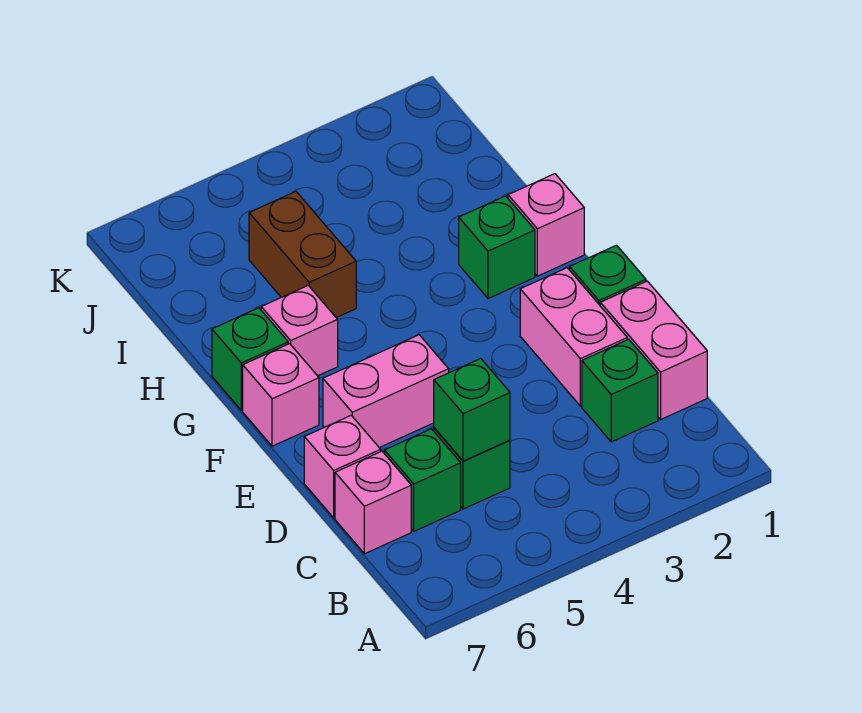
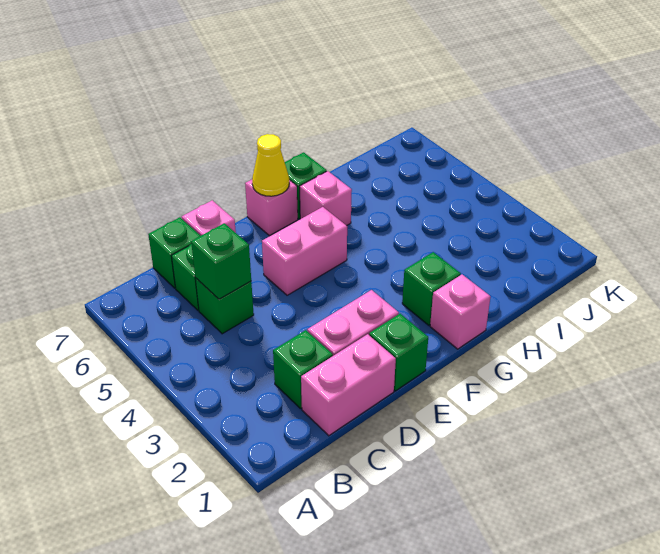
pink brick C7 level 1 -> green brick C7 level 1
pink brick E5:E6 level 1 -> pink brick E5:F5 level 1
none -> yellow cone F7 level 2
brown brick H5:I5 level 1 -> none

